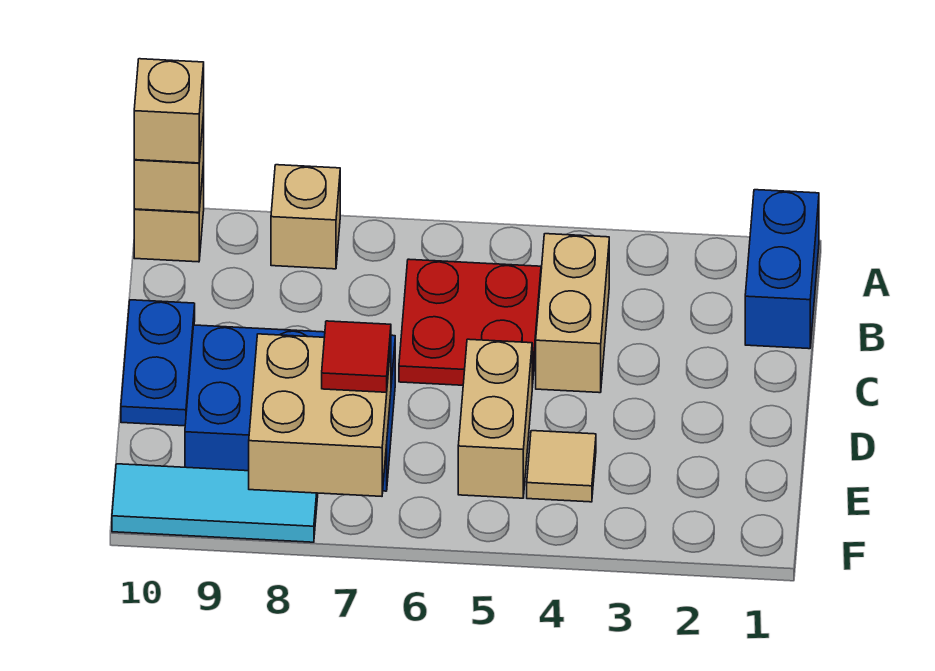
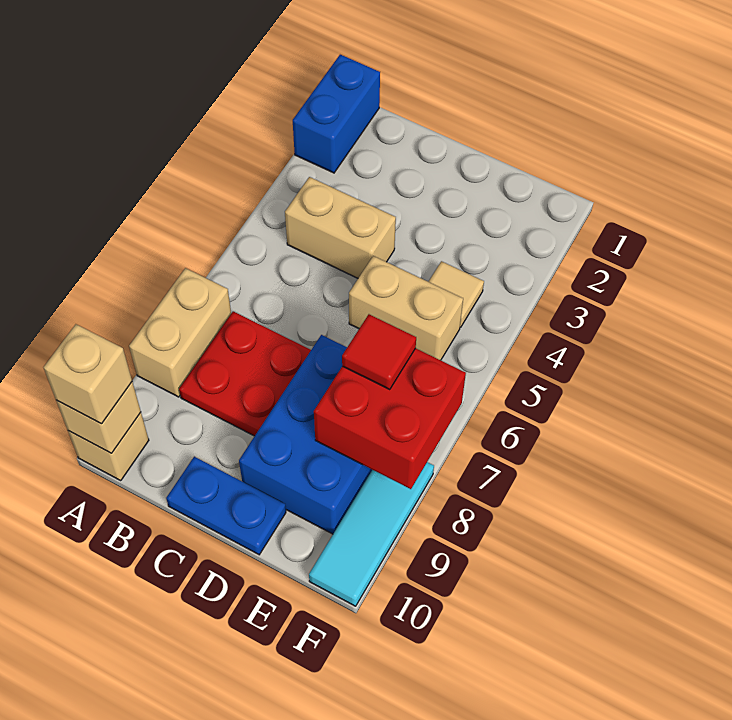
blue brick A1:B1 level 1 -> blue brick A1:A2 level 1
tan brick A8 level 1 -> tan brick A7:A8 level 1
red plate B5:C6 level 1 -> red plate B7:C8 level 1
tan brick E7:F8 level 2 -> red brick E7:F8 level 2

